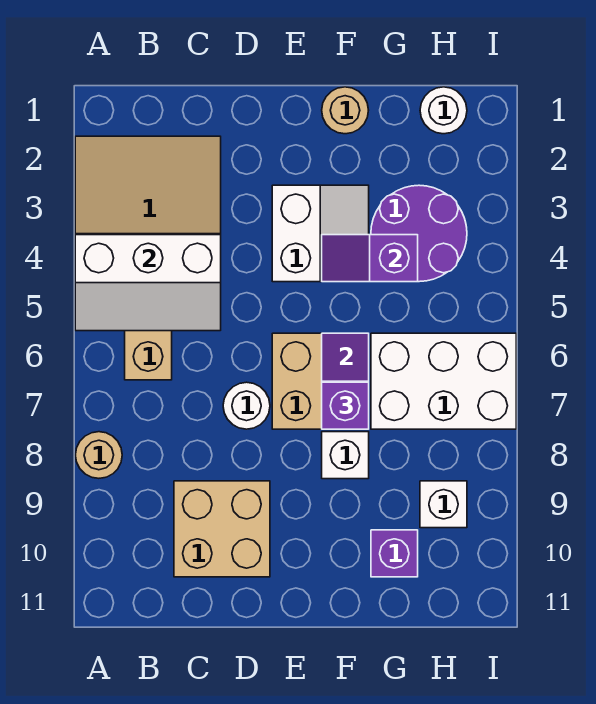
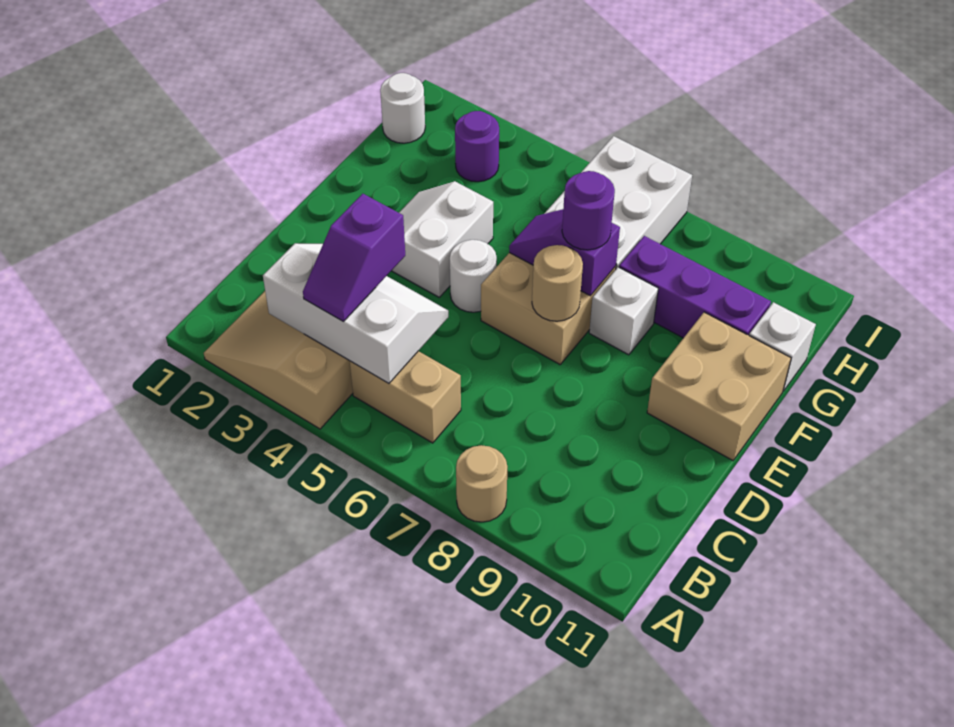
white slope A4:C5 level 2 top 4 -> white slope B3:C5 level 2 top B
tan brick C9:D10 level 1 -> tan brick E10:F11 level 1
white round brick D7 level 1 -> white round brick E5 level 1
white slope E3:F4 level 1 top E -> white slope E3:F4 level 1 top 4
tan round brick F1 level 1 -> tan round brick E7 level 2
purple slope F4:G4 level 2 top G -> purple slope B4:C4 level 3 top C
purple brick F7 level 3 -> purple round brick F7 level 3
purple round brick G3:H4 level 1 -> purple round brick H3 level 1
purple brick G10 level 1 -> purple brick G8:G10 level 1
white brick H9 level 1 -> white brick G11 level 1

